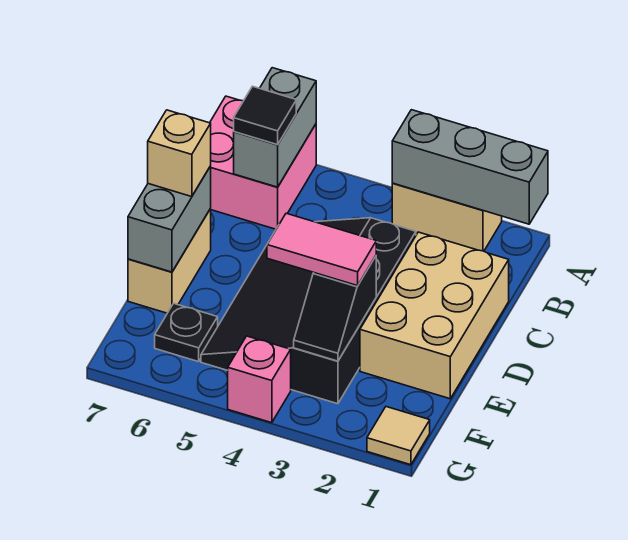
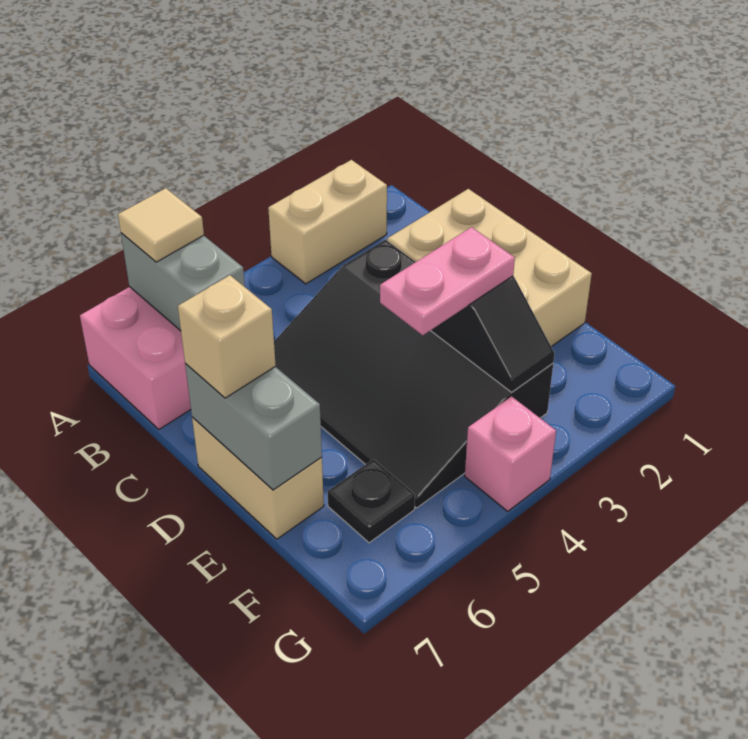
grey brick A1:A3 level 2 -> none
black tile B6 level 3 -> none
pink tile E3:E4 level 3 -> pink plate E3:E4 level 3
tan tile G1 level 1 -> tan tile A6 level 3

